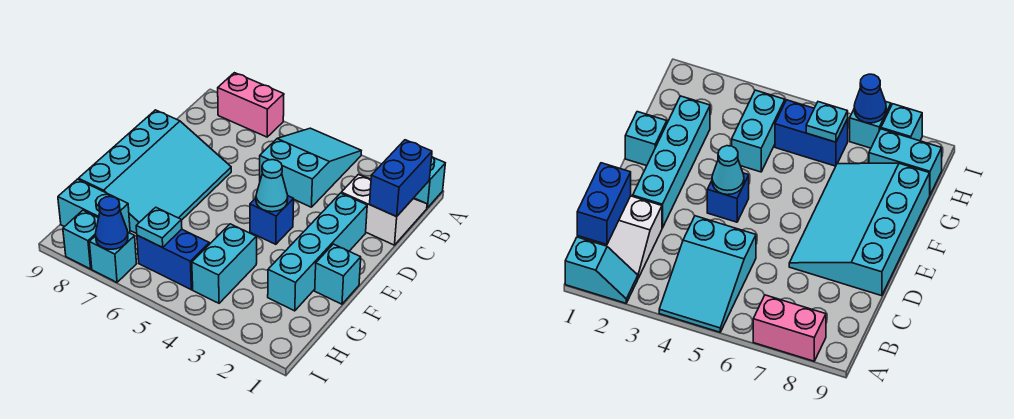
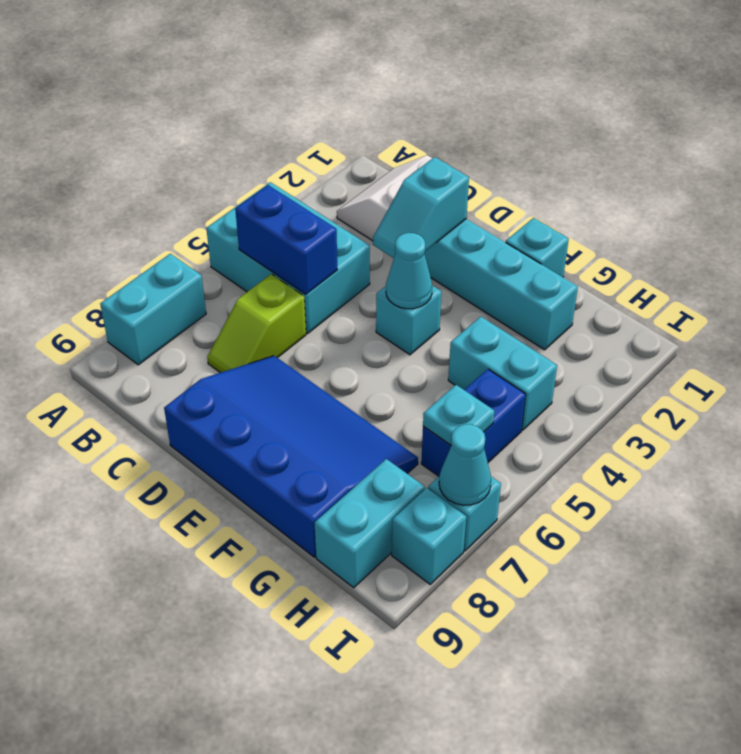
cyan slope A1:A2 level 1 top 1 -> cyan slope D2:D3 level 2 top 2
cyan slope A4:C5 level 1 top C -> cyan brick A4:C5 level 1
pink brick A7:A8 level 1 -> cyan brick A7:A8 level 1
blue brick B1:C1 level 2 -> blue brick B5:C5 level 2
none -> lime slope C6:C7 level 1 top 6
cyan slope D7:G9 level 1 top 9 -> blue slope D7:G9 level 1 top 9
blue brick E4 level 1 -> cyan brick E4 level 1
blue cone I7 level 2 -> cyan cone I7 level 2

